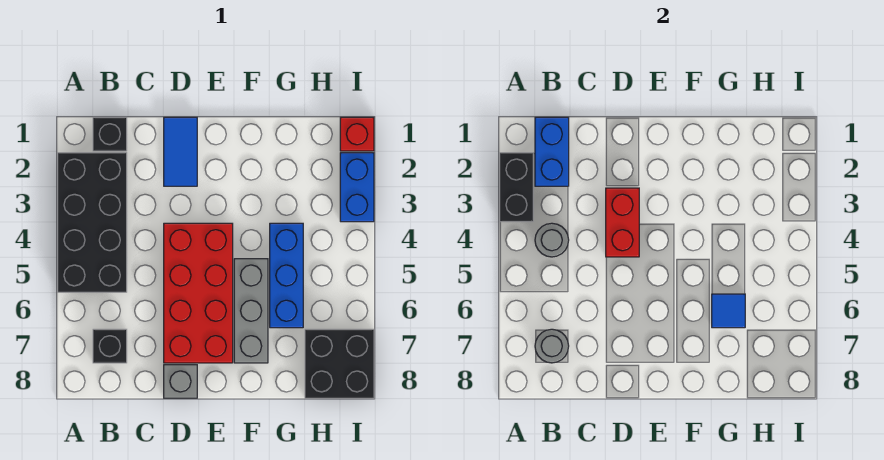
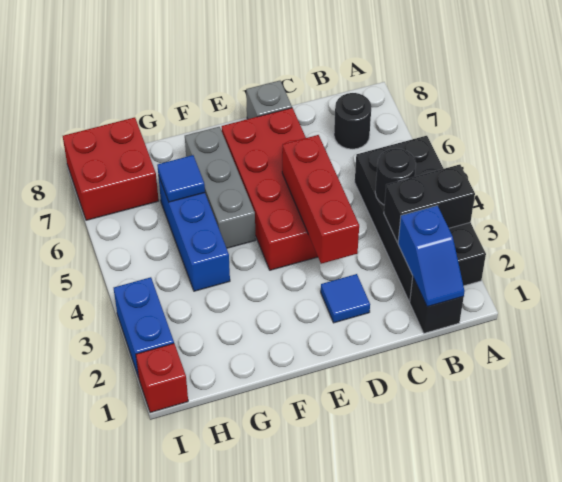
black brick A2:A3 level 2 -> black brick A3:B3 level 2
blue brick B1:B2 level 2 -> blue slope B1:B2 level 2 top 2
grey round brick B4 level 2 -> black round brick B4 level 2
black brick B7 level 1 -> black round brick B7 level 1
grey round brick B7 level 2 -> none
blue tile D1:D2 level 1 -> blue tile D2 level 1
red brick D3:D4 level 2 -> red brick D3:D5 level 2
black brick H7:I8 level 1 -> red brick H7:I8 level 1

